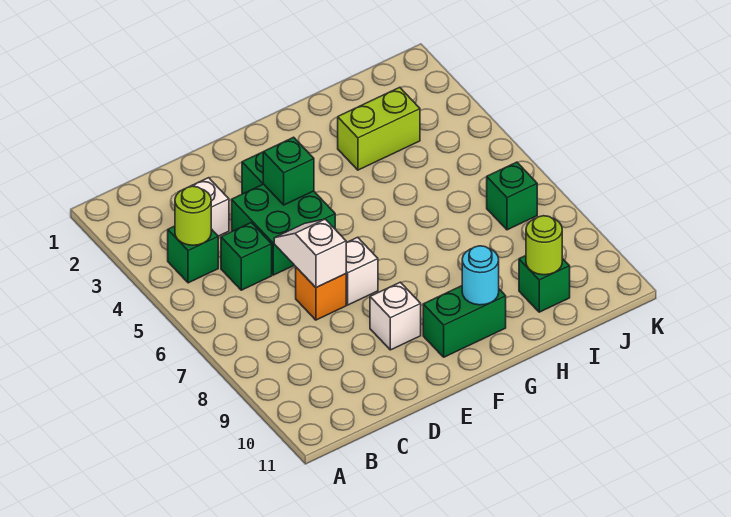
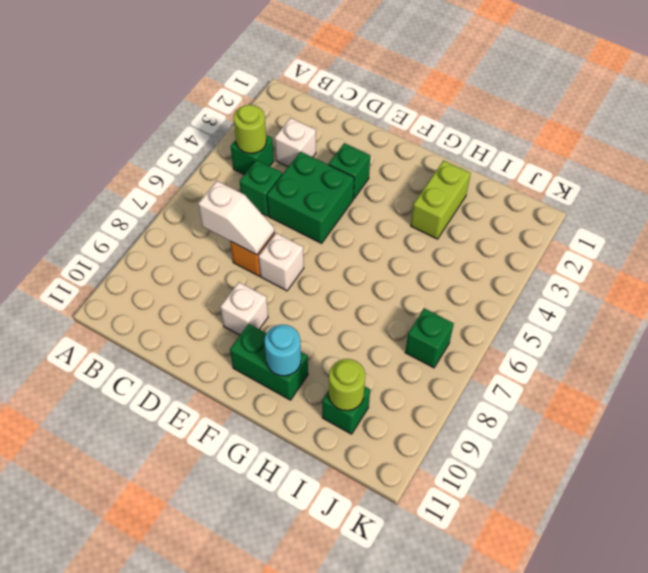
white slope D6:D7 level 2 top 7 -> white slope C7:D7 level 2 top C
green brick E4 level 2 -> none
lime brick H3:I3 level 1 -> lime brick H2:H3 level 1

